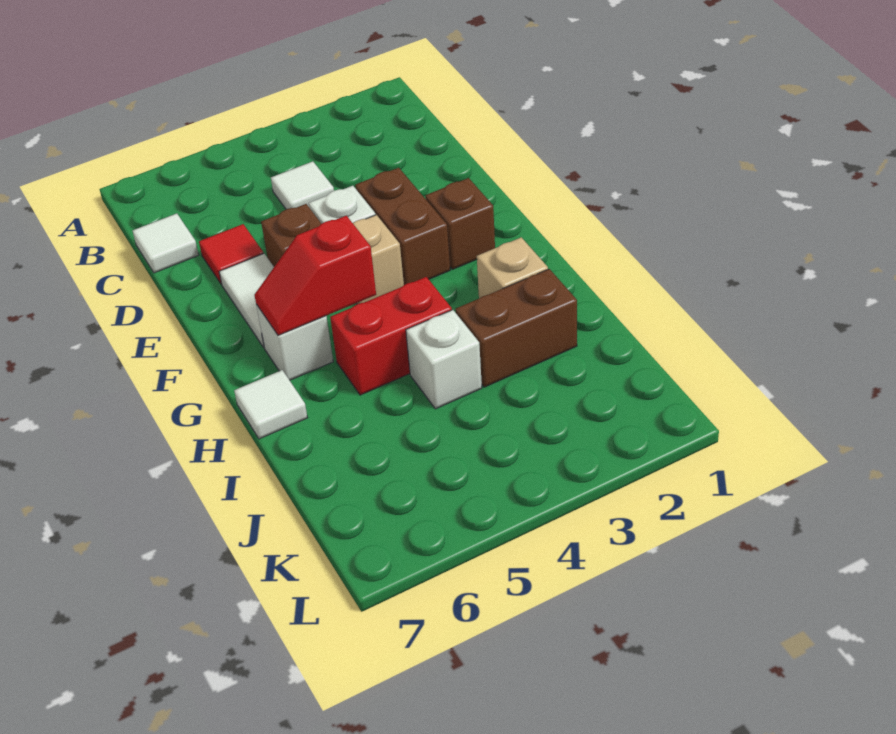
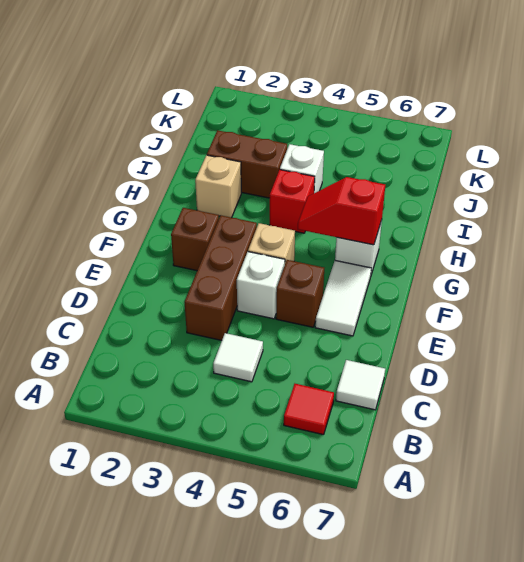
red tile D6 level 1 -> red tile B6 level 1
brown brick E3:F3 level 1 -> brown brick D3:F3 level 1
red slope G5:G6 level 2 top 5 -> red slope G5:G6 level 2 top 6
red brick H4:H5 level 1 -> red brick H4 level 1
white tile H7 level 1 -> none

